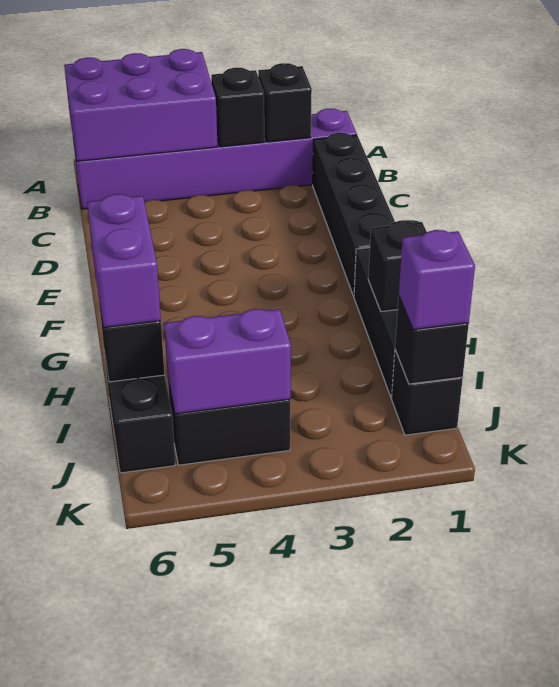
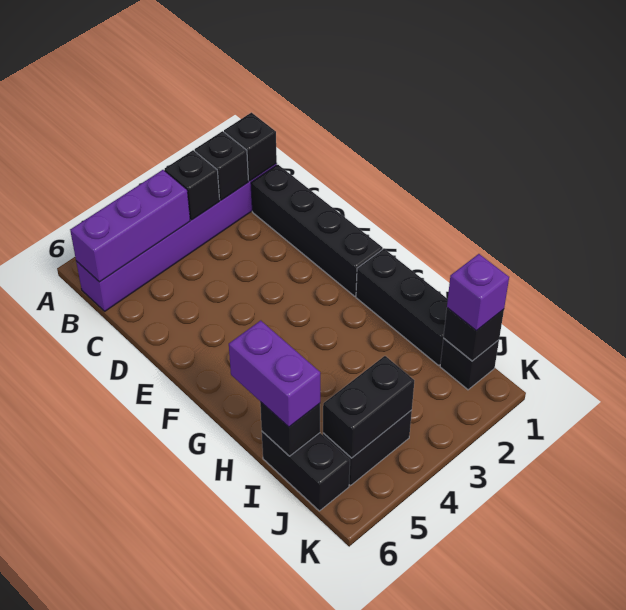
purple brick A4:B6 level 2 -> purple brick B4:B6 level 2
black brick H1 level 2 -> black brick B1 level 2
purple brick J4:J5 level 2 -> black brick J4:J5 level 2

